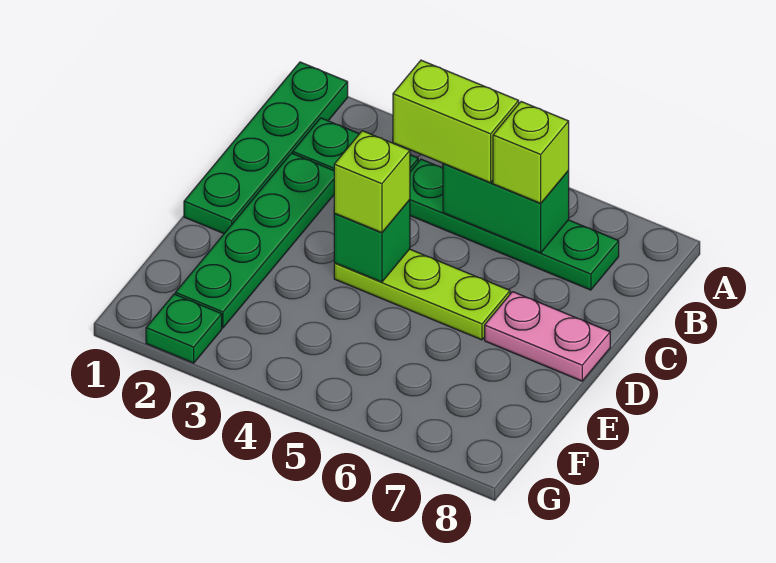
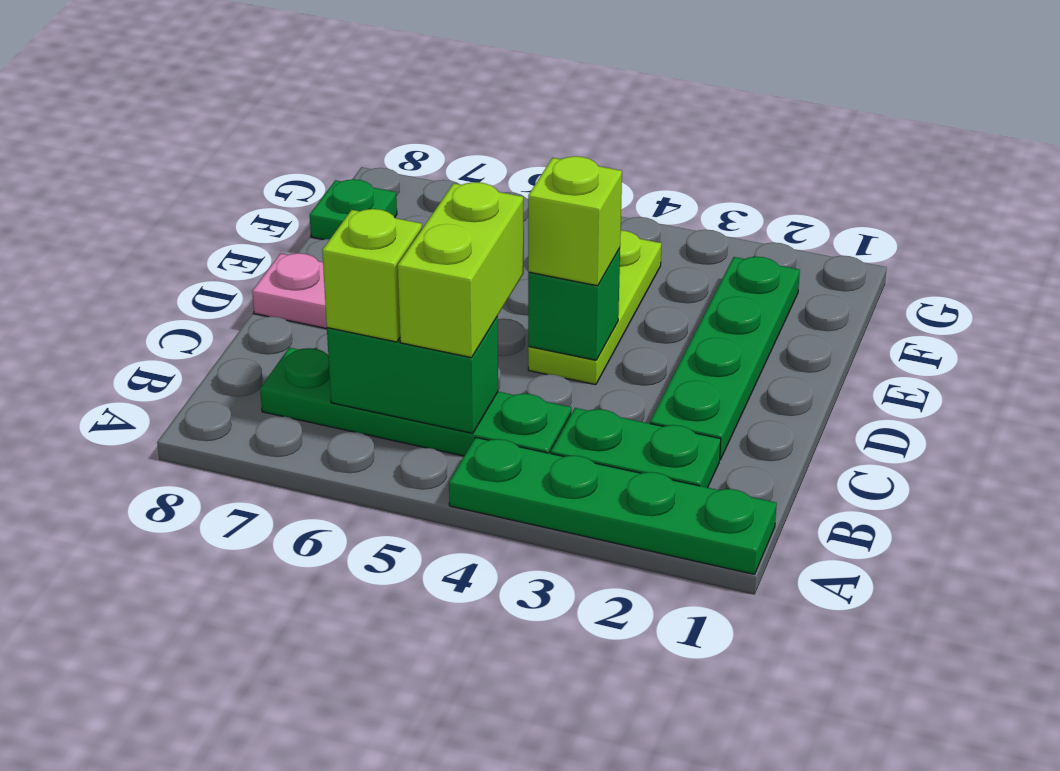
green plate A1:D1 level 1 -> green plate A1:A4 level 1
lime brick B4:B5 level 3 -> lime brick B5:C5 level 3
lime plate D4:D6 level 1 -> lime plate D4:F4 level 1
green plate G2 level 1 -> green plate F8 level 1

